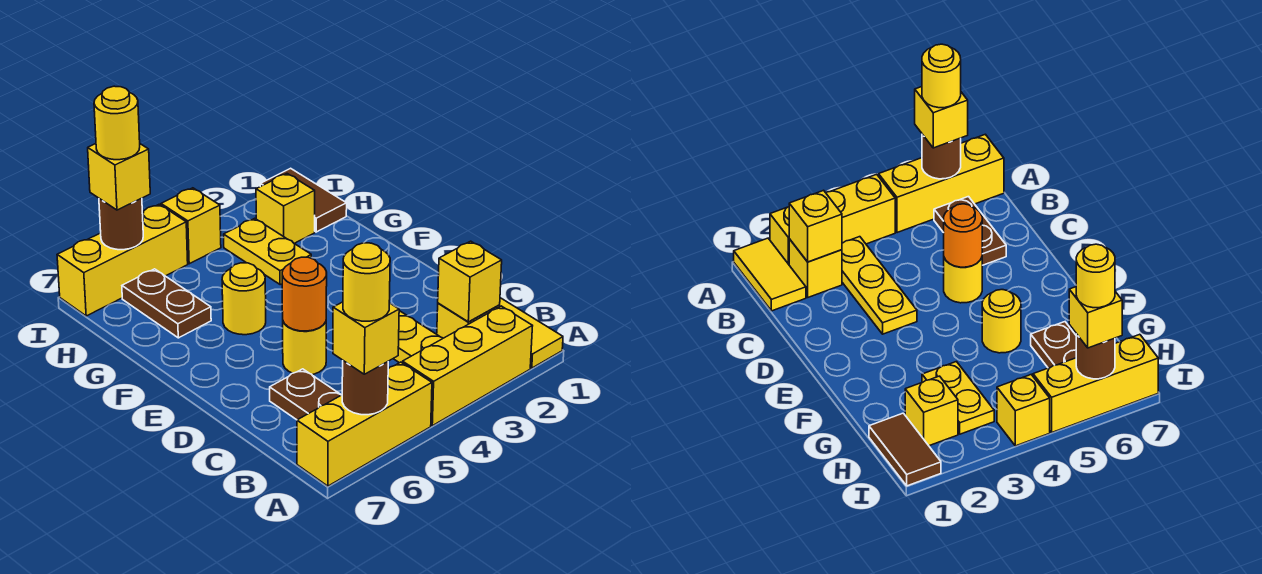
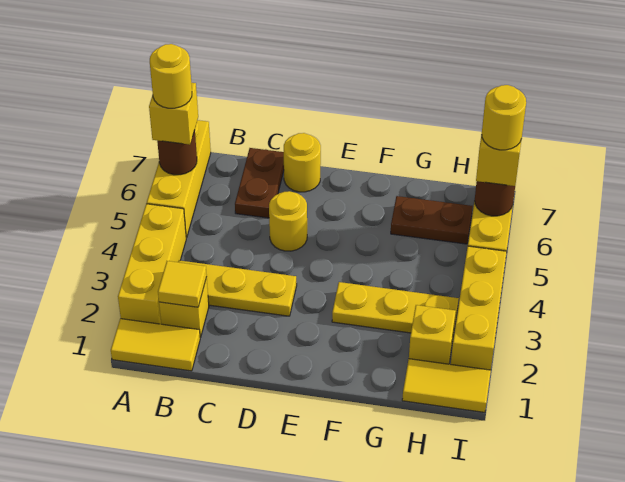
yellow brick B2 level 2 -> yellow tile B2 level 2
brown plate B6:C6 level 1 -> brown plate C6:C7 level 1
orange round brick D5 level 2 -> none
yellow round brick F5 level 1 -> yellow round brick D7 level 1
yellow plate G3:H3 level 1 -> yellow plate F3:H3 level 1
brown tile H1:I1 level 1 -> yellow tile H1:I1 level 1
yellow brick I4 level 1 -> yellow brick I2:I4 level 1

